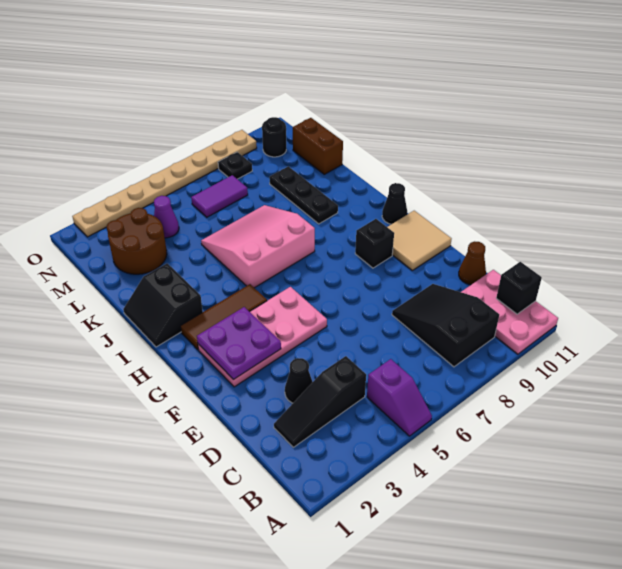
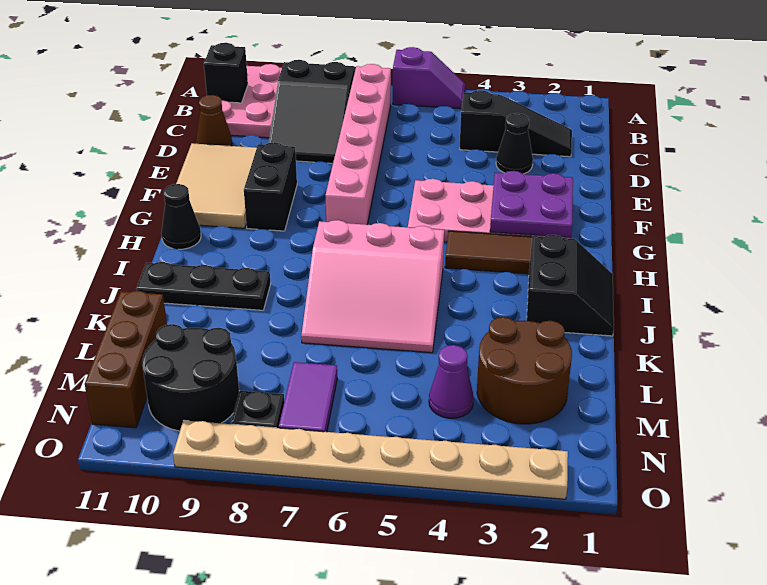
purple slope A5:B5 level 1 top B -> purple slope A5:A6 level 1 top 6
none -> pink brick B7:G7 level 1
tan tile F10:G11 level 1 -> tan tile E10:G11 level 1
black brick G9 level 1 -> black brick F9:G9 level 1
black plate J9:L9 level 1 -> black plate J9:J11 level 1
brown brick L11:M11 level 1 -> brown brick L11:N11 level 1
purple tile M6:M7 level 1 -> purple tile M7:N7 level 1
black round brick N10 level 1 -> black round brick M9:N10 level 1

